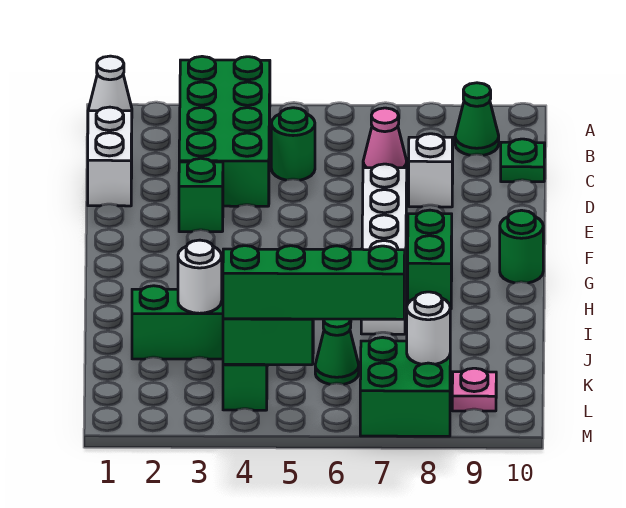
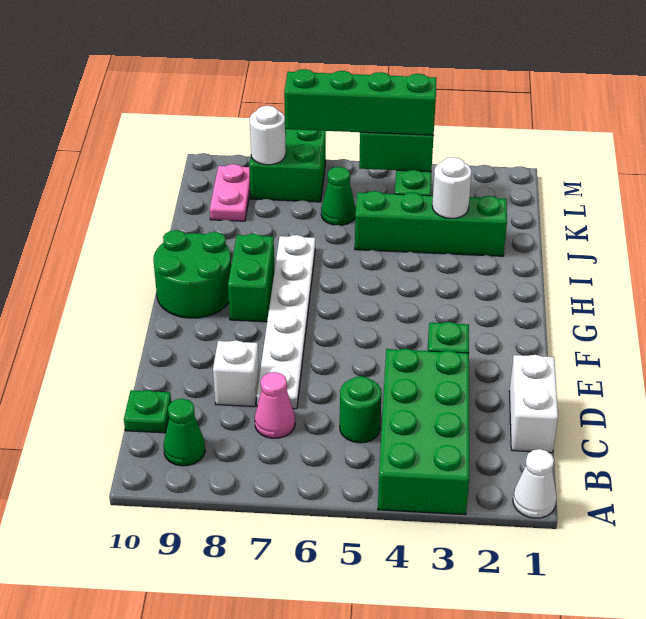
green round brick G10 level 1 -> green round brick G9:H10 level 1
pink plate L9 level 1 -> pink plate K9:L9 level 1

